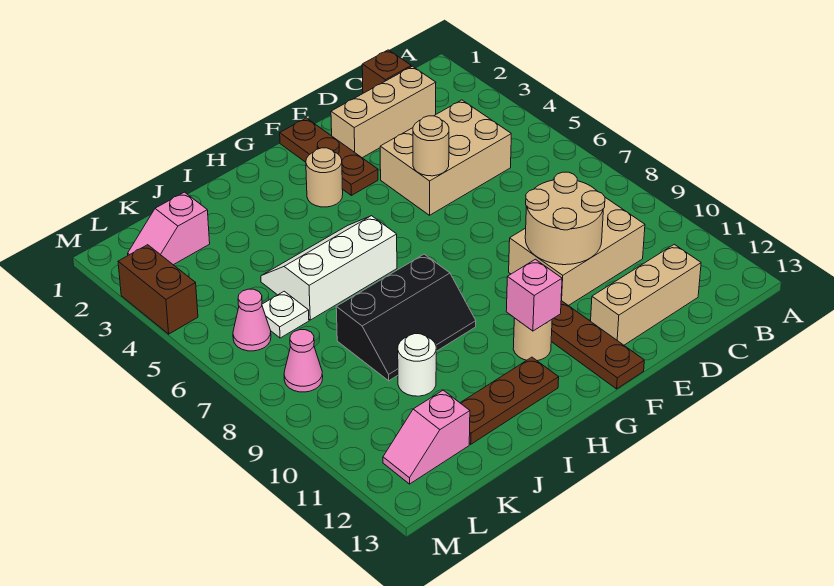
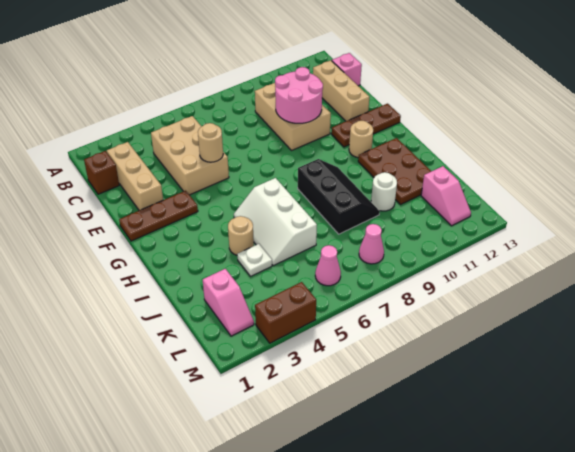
tan round brick D9:E10 level 2 -> pink round brick D9:E10 level 2
tan round brick G3 level 1 -> tan round brick I4 level 1
pink brick G11 level 2 -> pink brick C13 level 1
brown plate H12:J12 level 1 -> brown plate H11:J12 level 1
white plate K6 level 1 -> white plate J4 level 1

